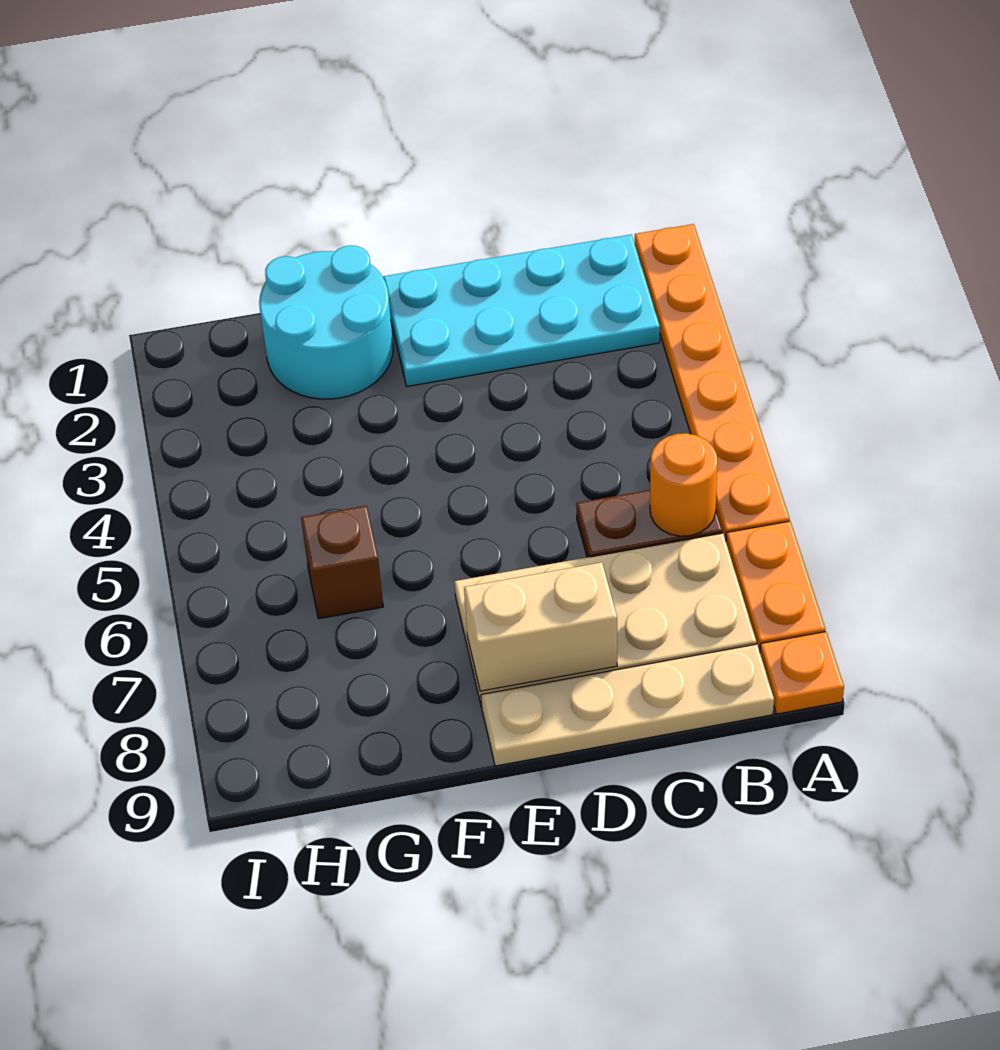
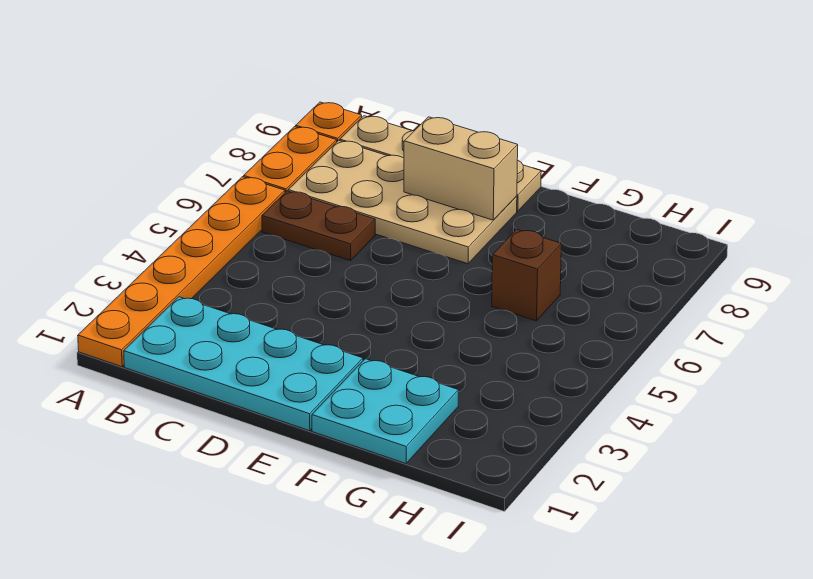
orange round brick B6 level 2 -> none
cyan round brick F1:G2 level 1 -> cyan plate F1:G2 level 1

